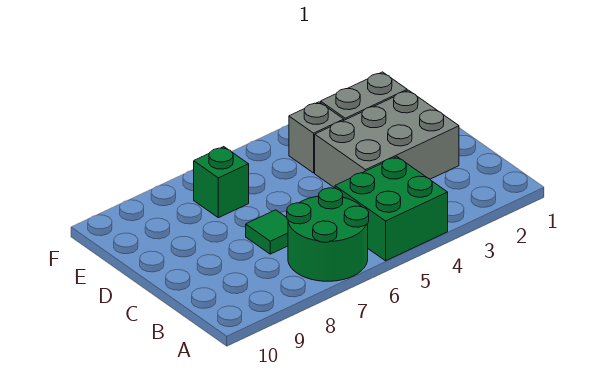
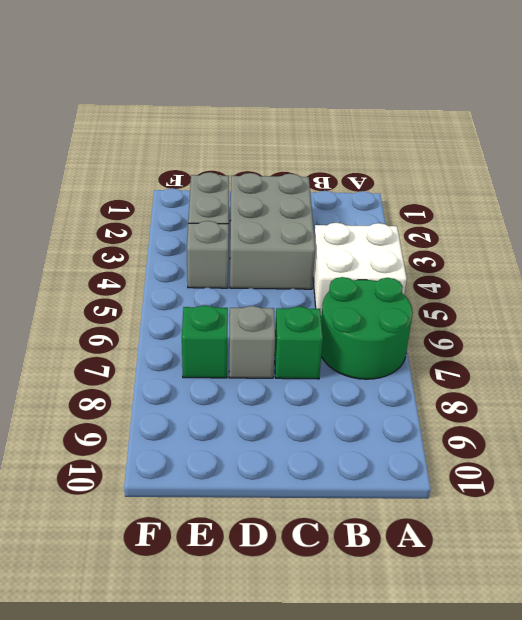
green brick A4:B5 level 1 -> white brick A4:B5 level 1
green tile C7 level 1 -> green brick C7 level 1
none -> grey brick D7 level 1

